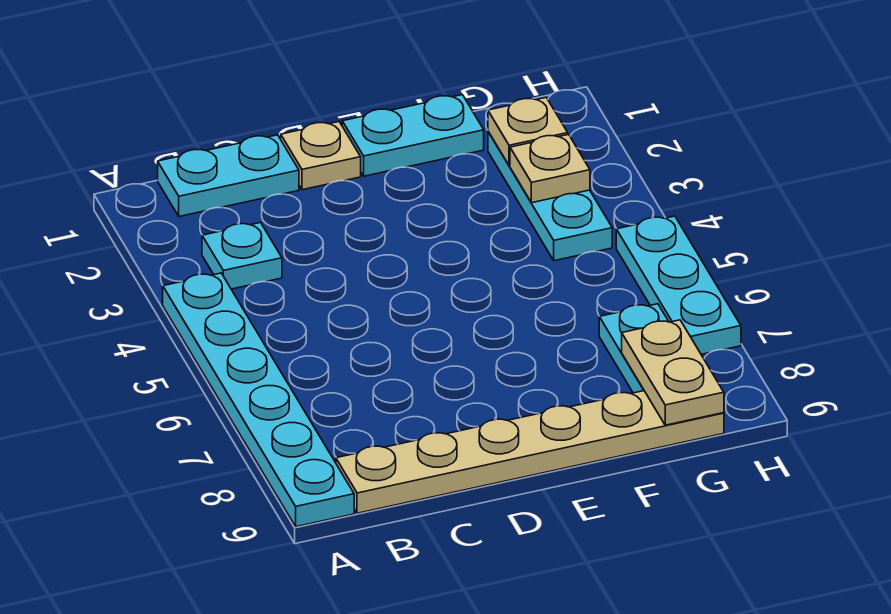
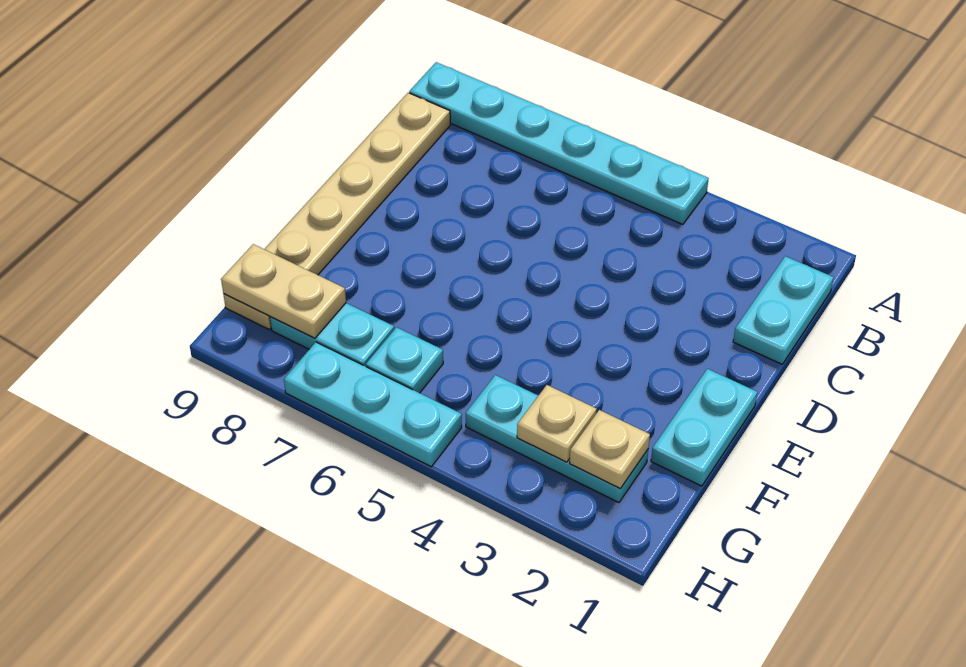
cyan plate B3 level 1 -> cyan plate G6 level 1
tan plate D1 level 1 -> none

